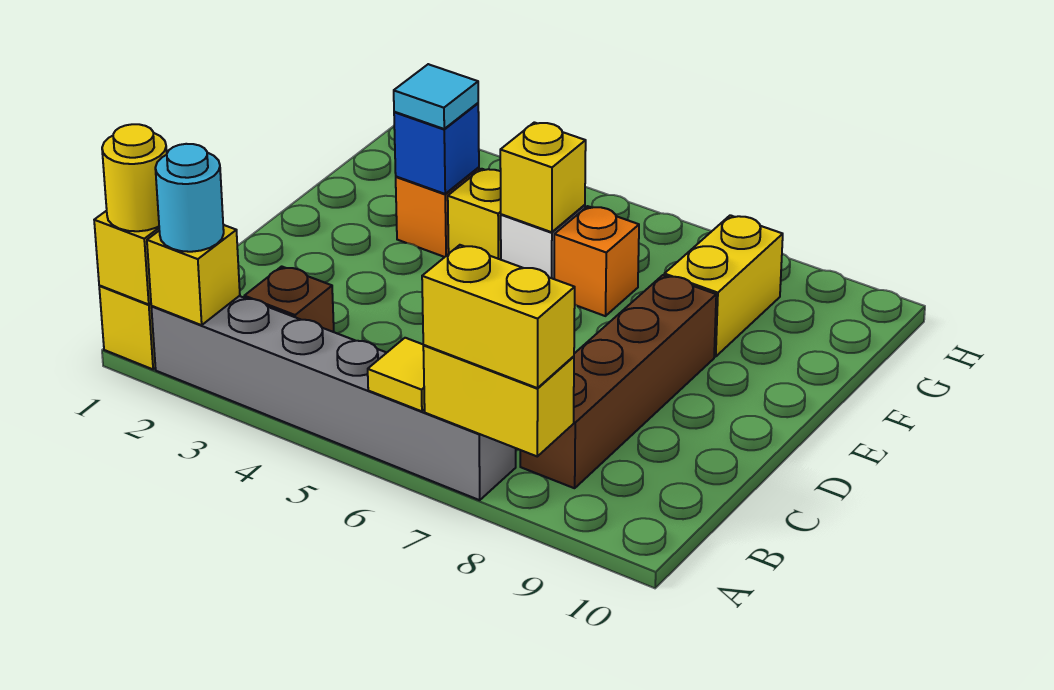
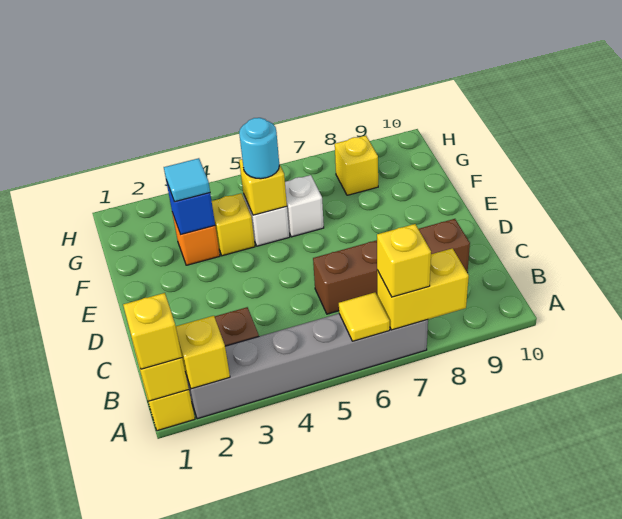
yellow round brick A1 level 3 -> yellow brick A1 level 3
cyan round brick A2 level 3 -> cyan round brick F5 level 3
yellow brick A7:A8 level 3 -> yellow brick A7 level 3
brown brick B8:E8 level 1 -> brown brick C6:C9 level 1
orange brick F6 level 1 -> white brick F6 level 1
yellow brick F8:G8 level 1 -> yellow brick G8 level 1

